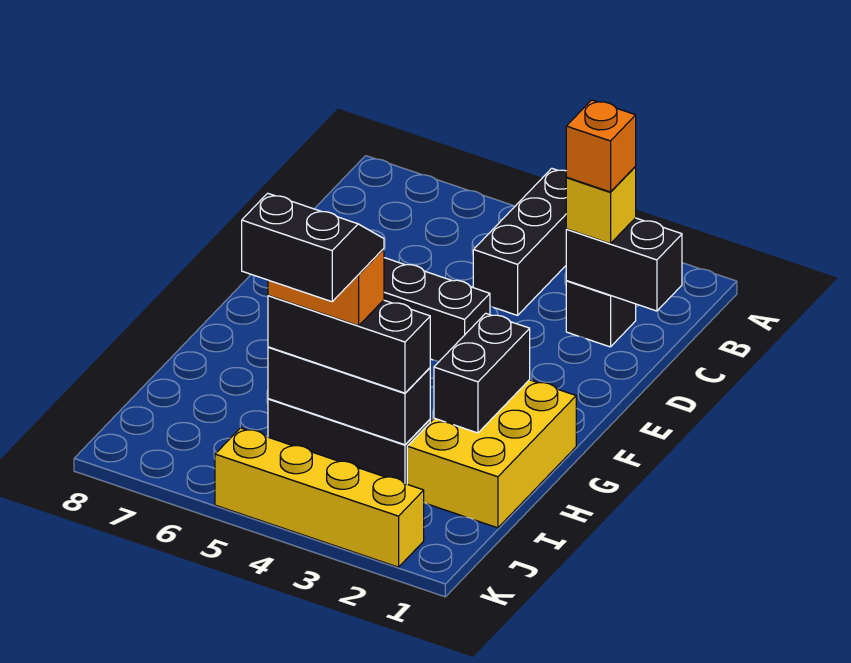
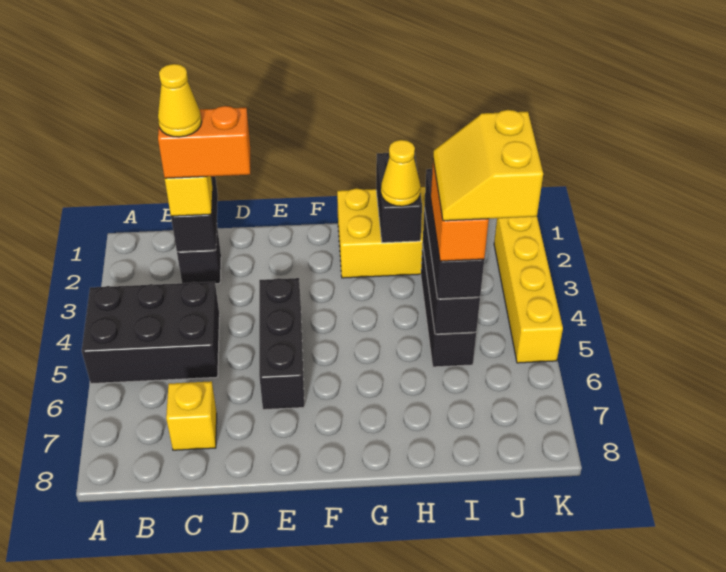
black brick A4:C4 level 1 -> black brick A4:C5 level 1
orange brick C2 level 4 -> orange brick C2:D2 level 4
none -> yellow cone C2 level 5
none -> yellow brick C7 level 1
black brick G2:H2 level 2 -> black brick H1:H2 level 2
none -> yellow cone H2 level 3
black slope I4:J5 level 5 top J -> yellow slope I4:J5 level 5 top J

